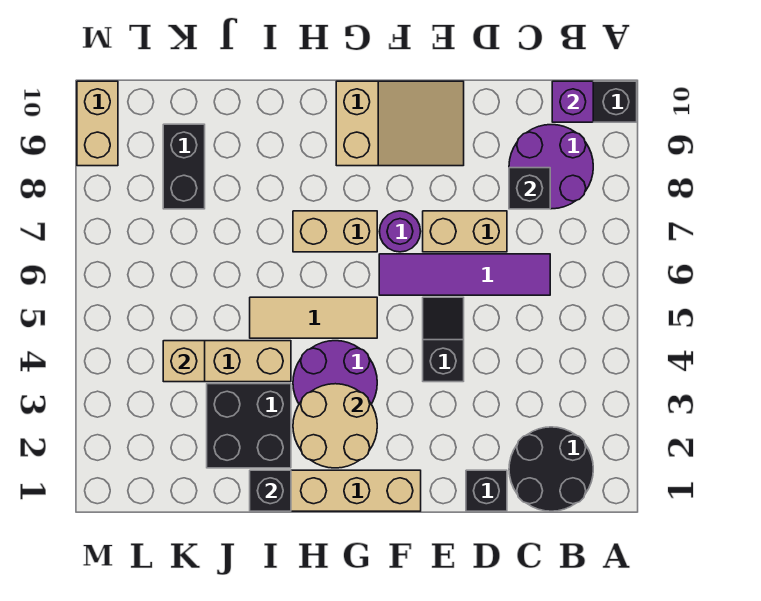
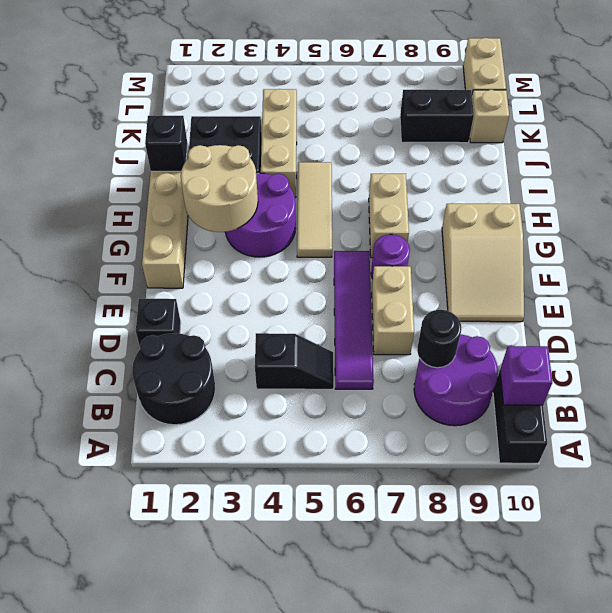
black brick C8 level 2 -> black round brick C8 level 2
black slope E4:E5 level 1 top 4 -> black slope C4:C5 level 1 top 4
tan brick K4 level 2 -> tan brick K10 level 1
tan brick M9:M10 level 1 -> tan brick L10:M10 level 1

